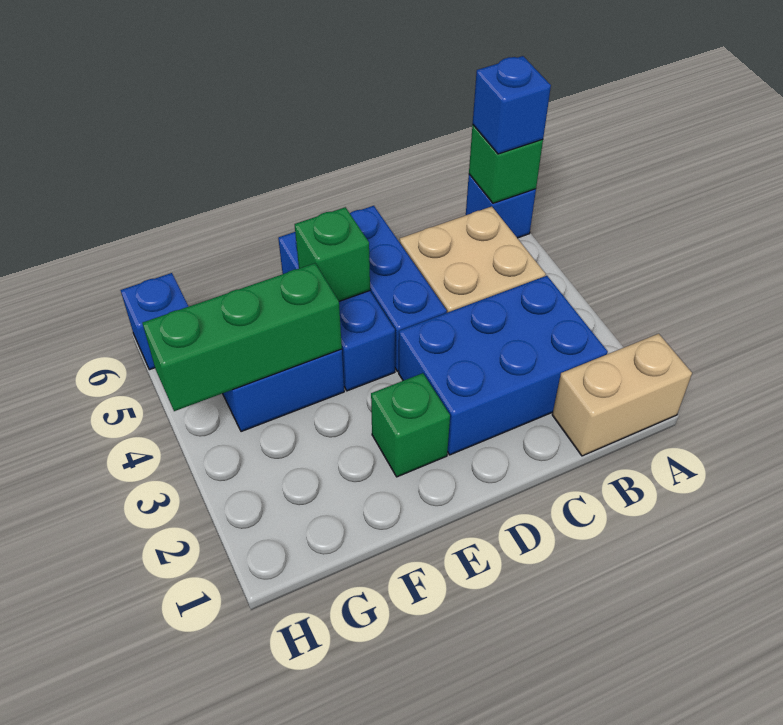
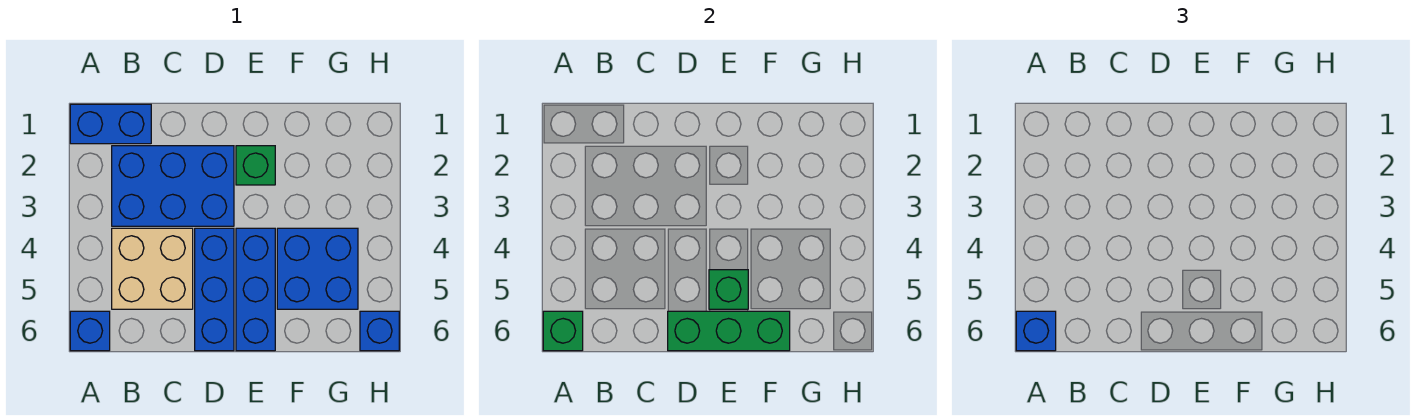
tan brick A1:B1 level 1 -> blue brick A1:B1 level 1
green brick F4:H4 level 2 -> green brick D6:F6 level 2

